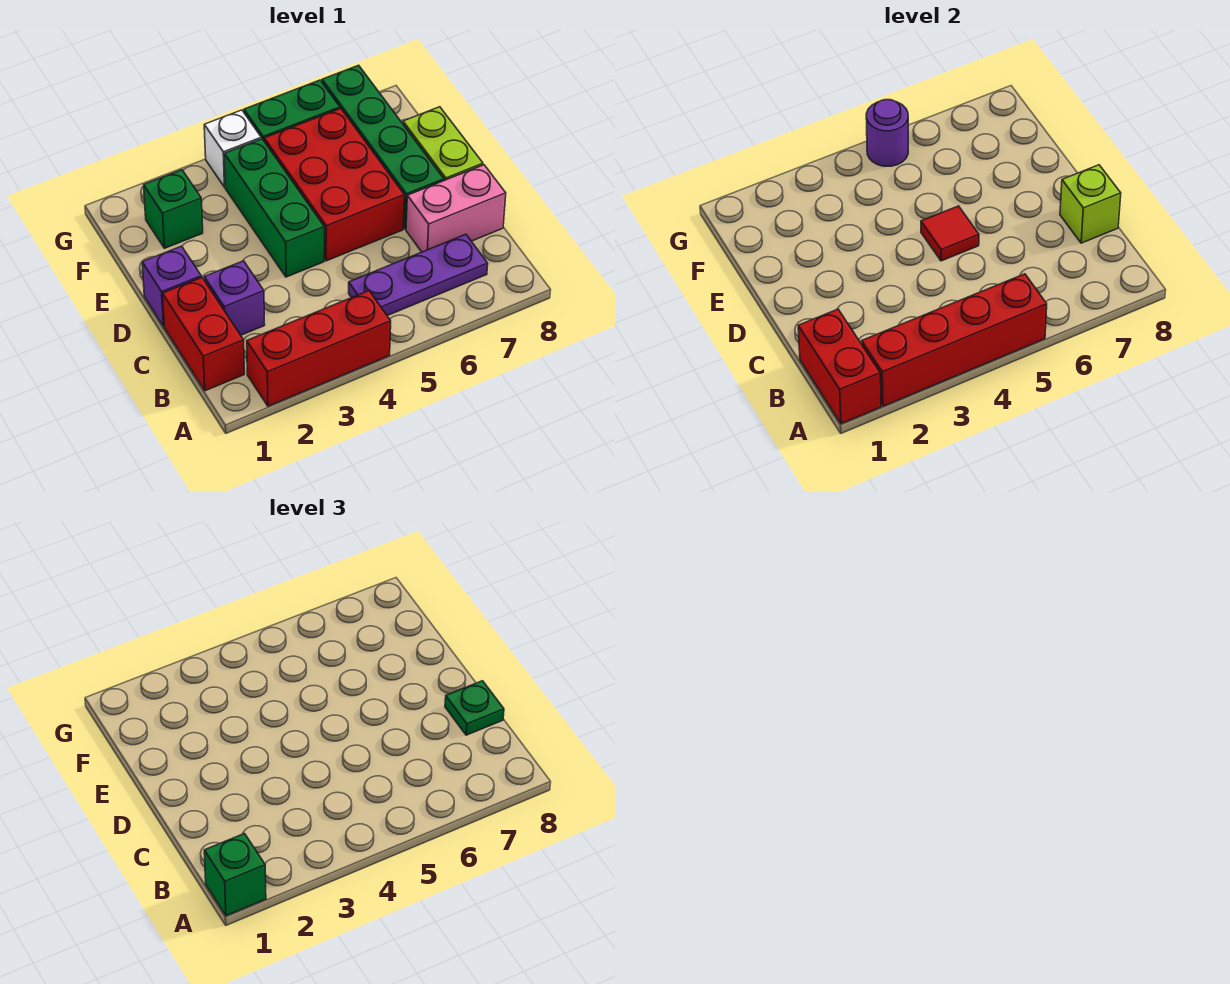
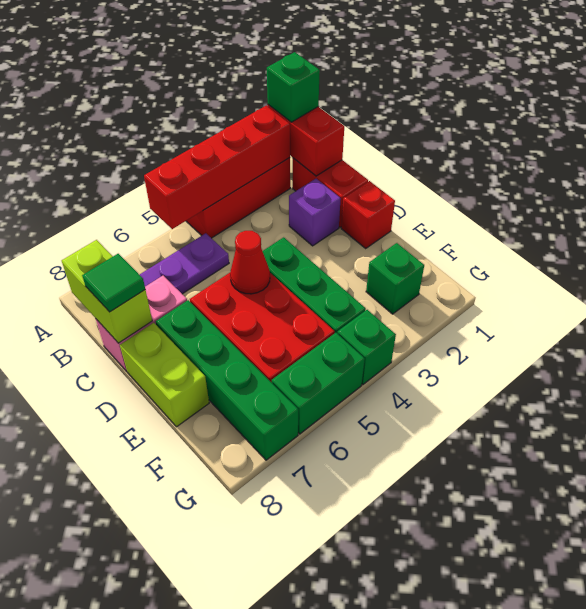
lime brick C8 level 2 -> lime brick B8:C8 level 2
green plate C8 level 3 -> green tile C8 level 3
purple brick D1 level 1 -> red brick D1 level 1
red tile D5 level 2 -> red cone D5 level 2
white brick G4 level 1 -> green brick G4 level 1
purple round brick G5 level 2 -> none

